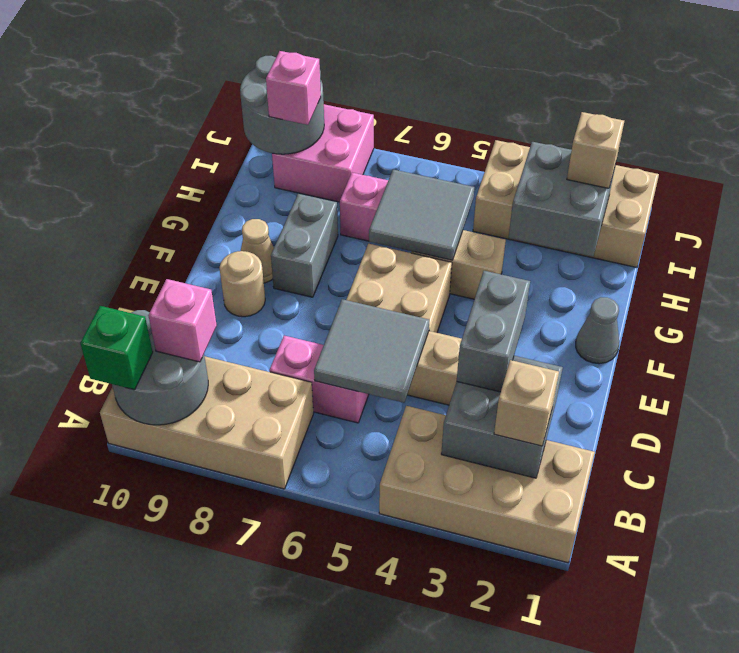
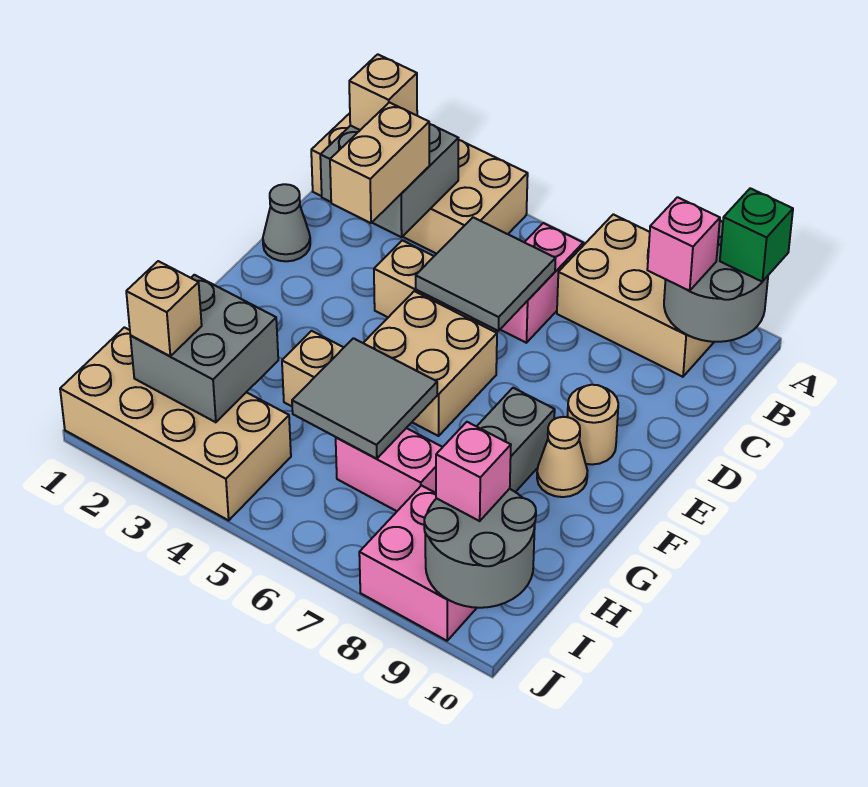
tan brick A7:B10 level 1 -> tan brick A7:B9 level 1
grey brick C3:D3 level 3 -> tan brick C3:D3 level 3
pink brick C6:C7 level 1 -> pink brick B6:C6 level 1
grey cone F1 level 1 -> grey cone D1 level 1

